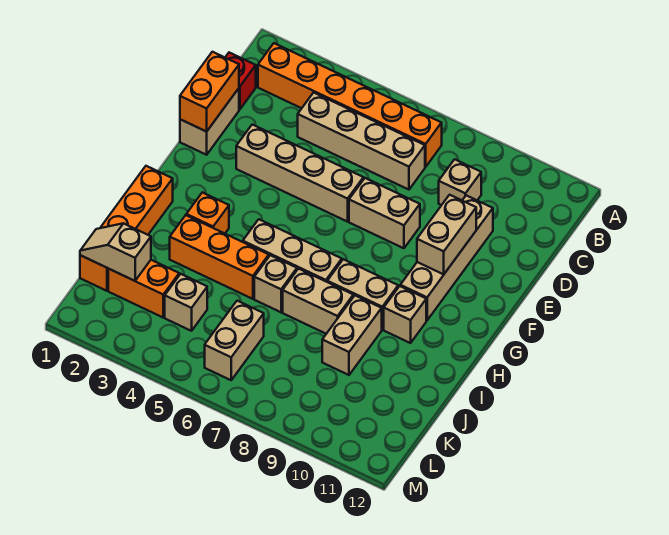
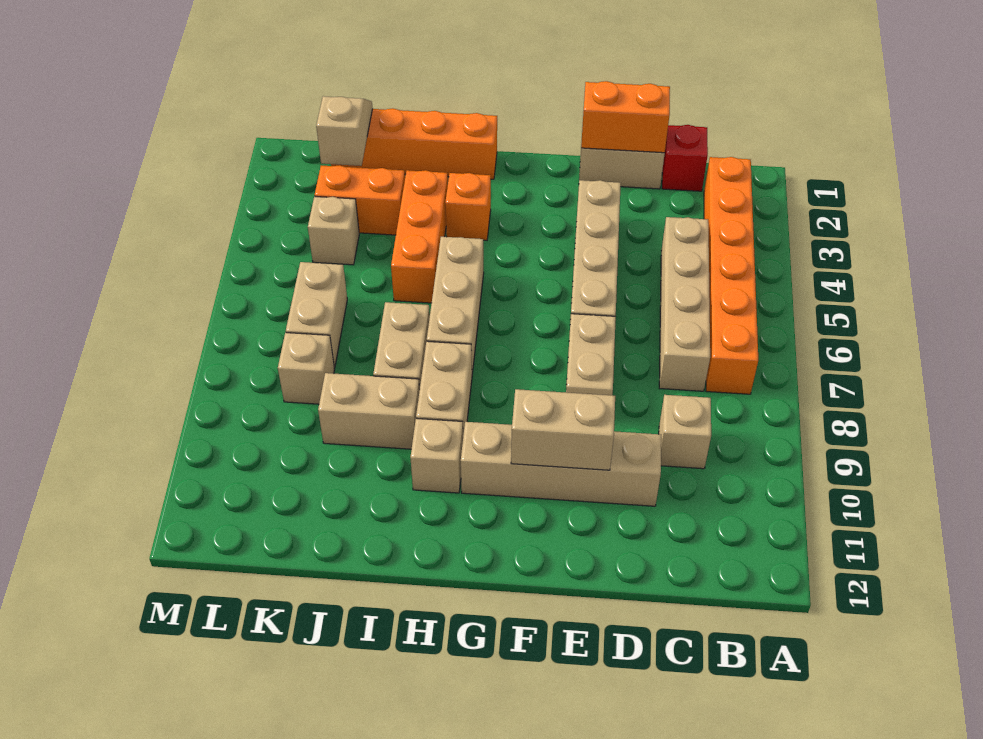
tan brick I6 level 1 -> tan brick K8 level 1
orange brick K2:K3 level 1 -> orange brick J3:K3 level 1
tan brick K6:L6 level 1 -> tan brick K6:K7 level 1

